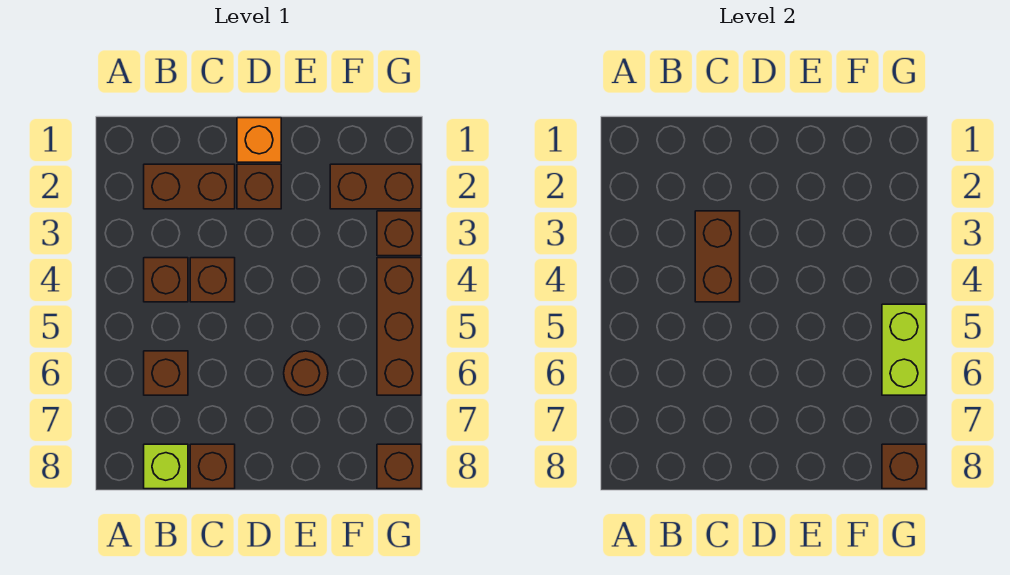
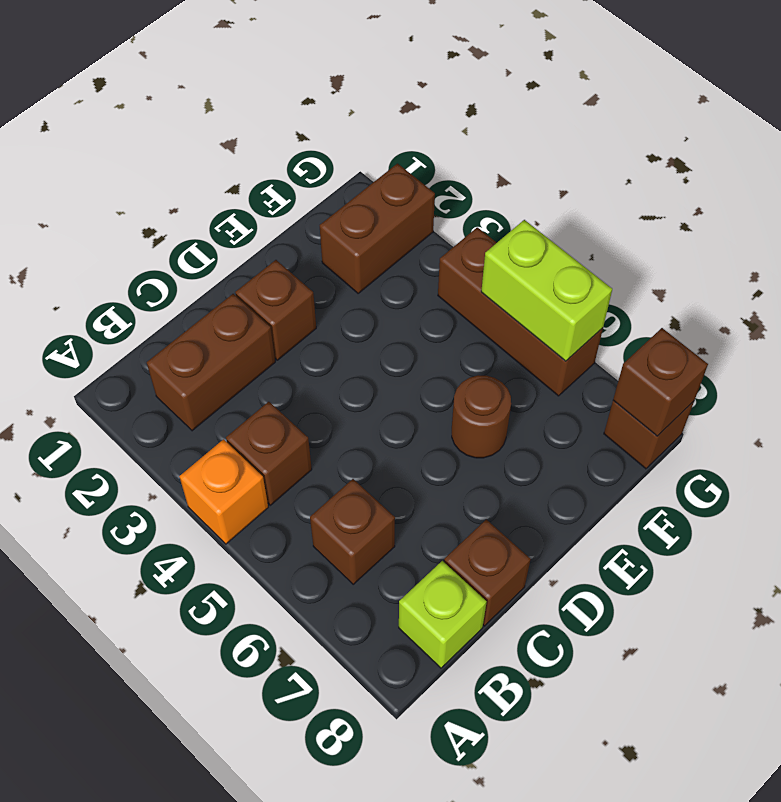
brown brick C3:C4 level 2 -> none
brown brick C4 level 1 -> none
orange brick D1 level 1 -> orange brick A4 level 1
brown brick G3 level 1 -> none

